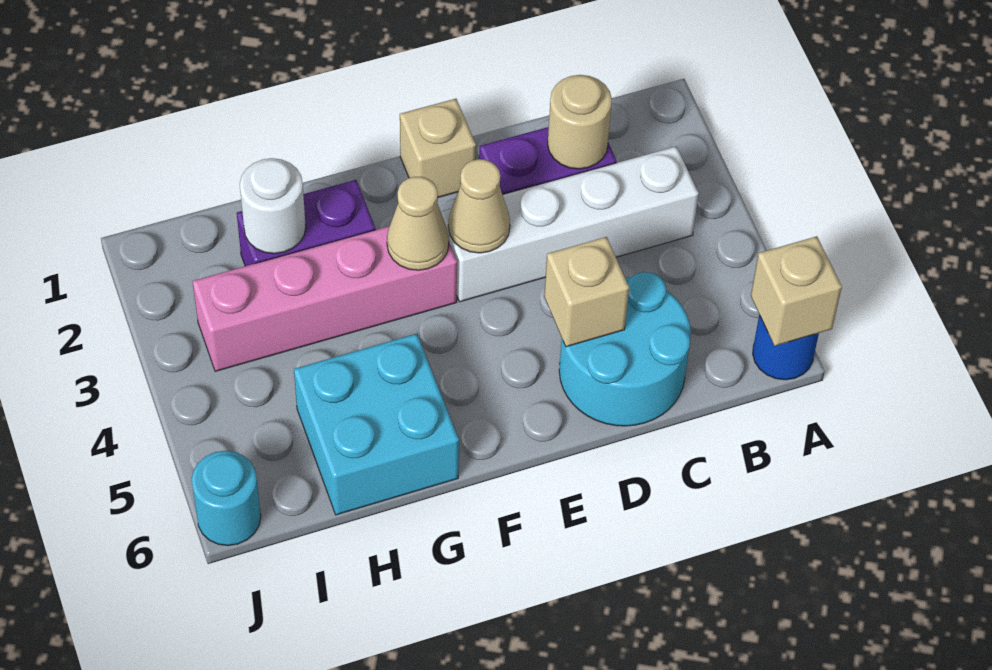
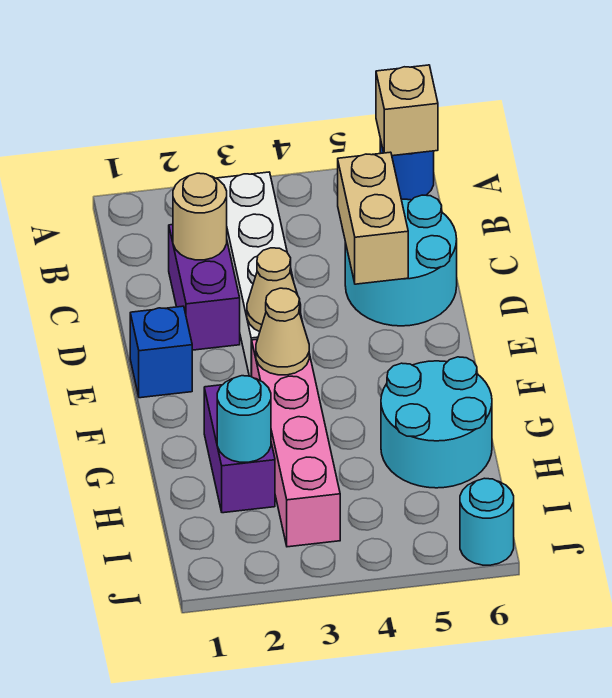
tan brick D5 level 2 -> tan brick C5:D5 level 2
tan brick E1 level 1 -> blue brick E1 level 1
cyan brick G5:H6 level 1 -> cyan round brick G5:H6 level 1
white round brick H2 level 2 -> cyan round brick H2 level 2

